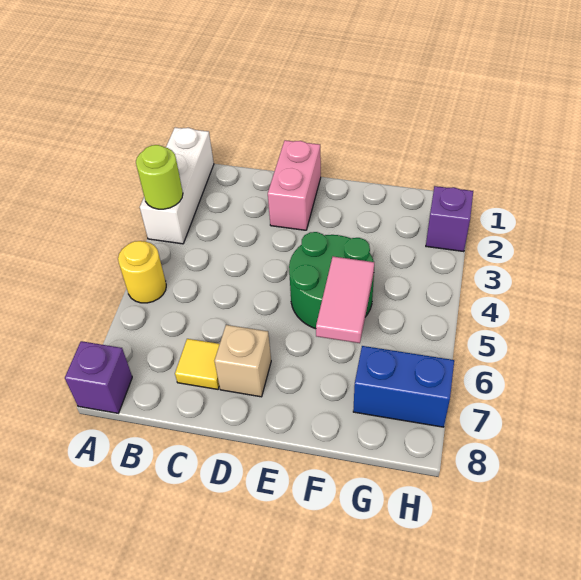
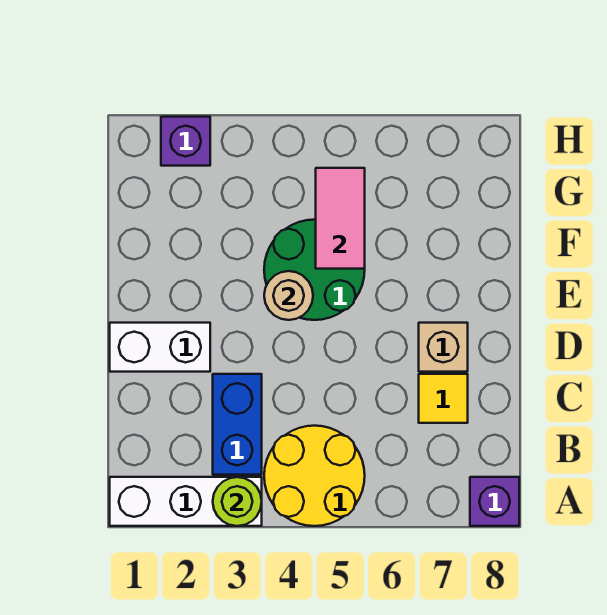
yellow round brick A5 level 1 -> yellow round brick A4:B5 level 1
pink brick D1:D2 level 1 -> white brick D1:D2 level 1
none -> tan round brick E4 level 2
pink tile F5:F6 level 2 -> pink tile F5:G5 level 2
blue brick G7:H7 level 1 -> blue brick B3:C3 level 1

